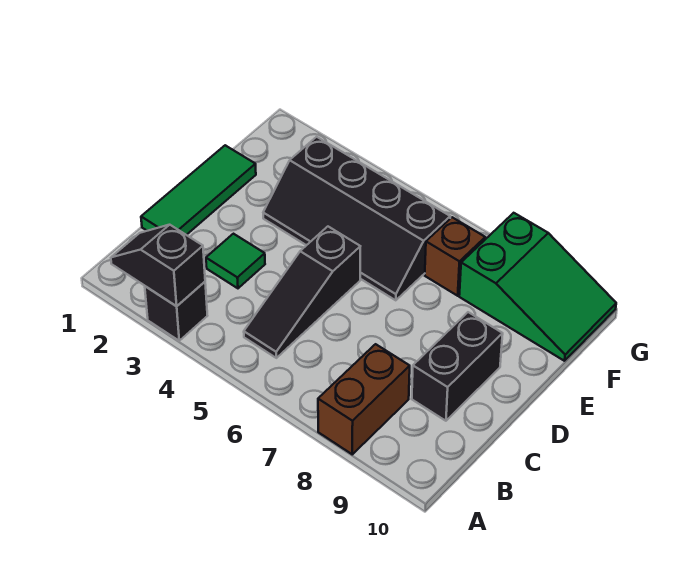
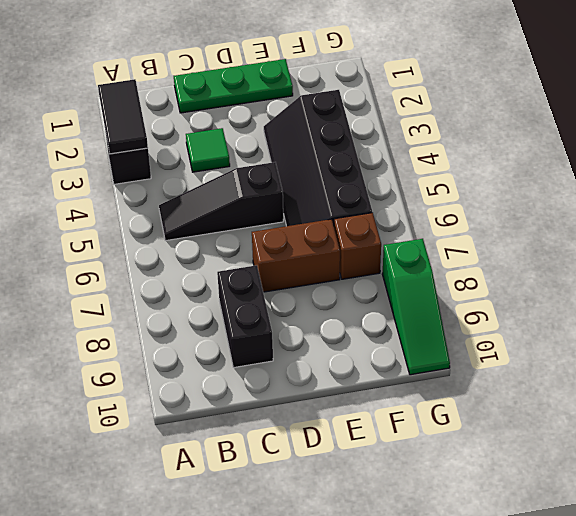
black slope A2:A3 level 2 top 3 -> black tile A2:A3 level 2
brown brick A8:B8 level 1 -> brown brick D7:E7 level 1
green tile C1:E1 level 1 -> green plate C1:E1 level 1
black brick C9:D9 level 1 -> black brick C8:C9 level 1
green slope F8:G10 level 1 top 8 -> green slope G8:G10 level 1 top 8

